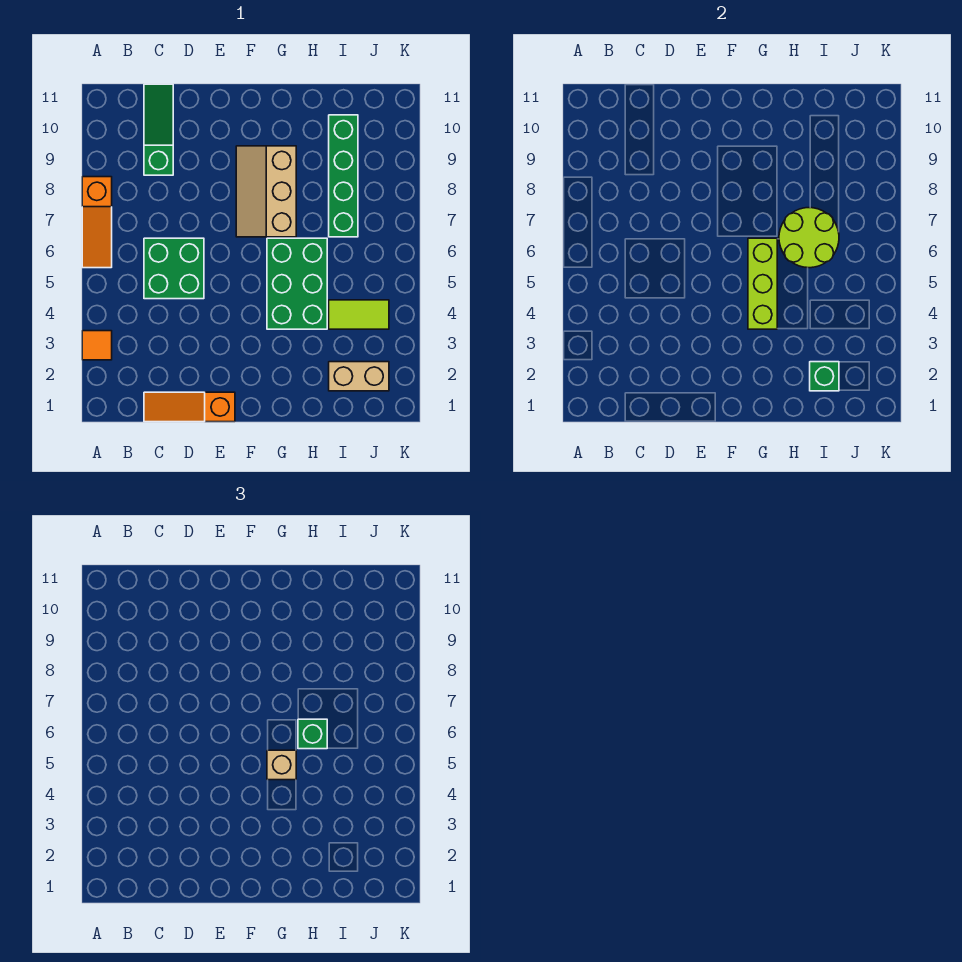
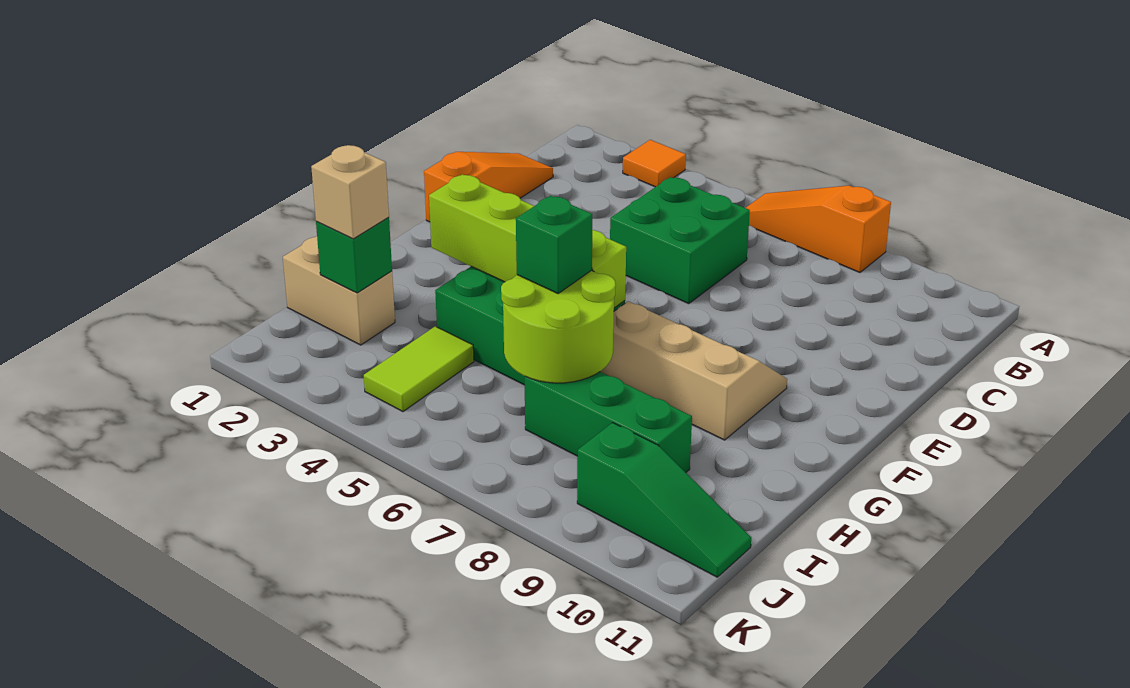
green slope C9:C11 level 1 top 9 -> green slope J9:J11 level 1 top 9
lime brick G4:G6 level 2 -> lime brick G3:G6 level 2
tan brick G5 level 3 -> tan brick I2 level 3
tan brick I2:J2 level 1 -> tan brick I1:I2 level 1
green brick I7:I10 level 1 -> green brick I7:I9 level 1

